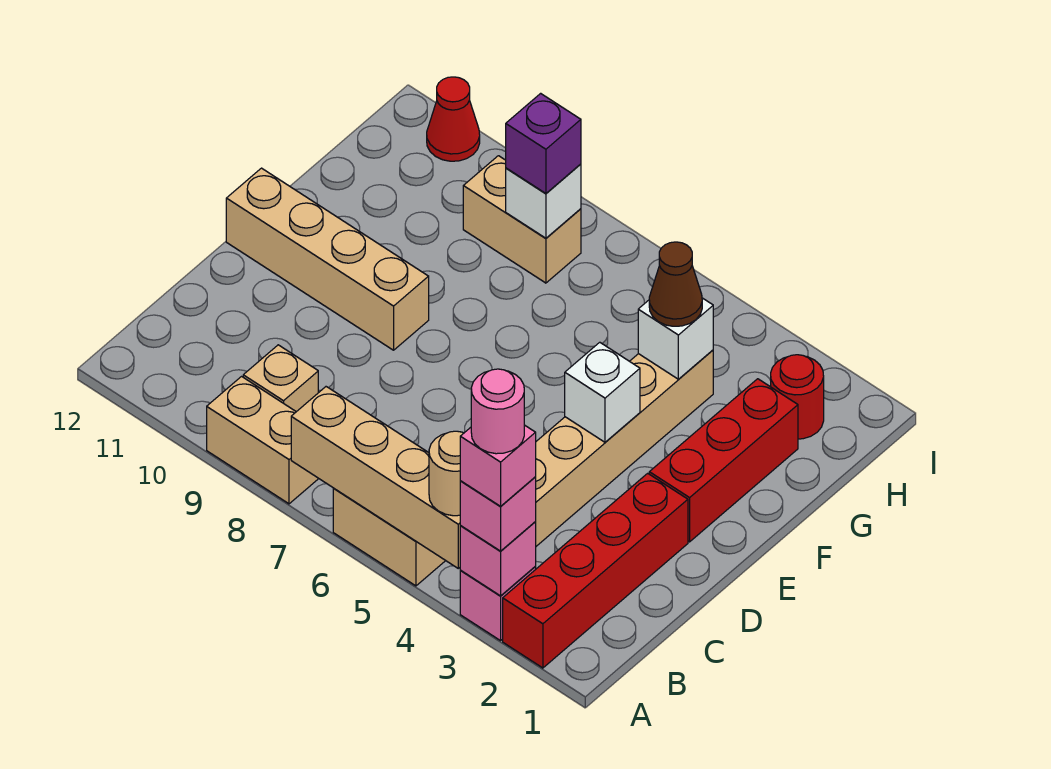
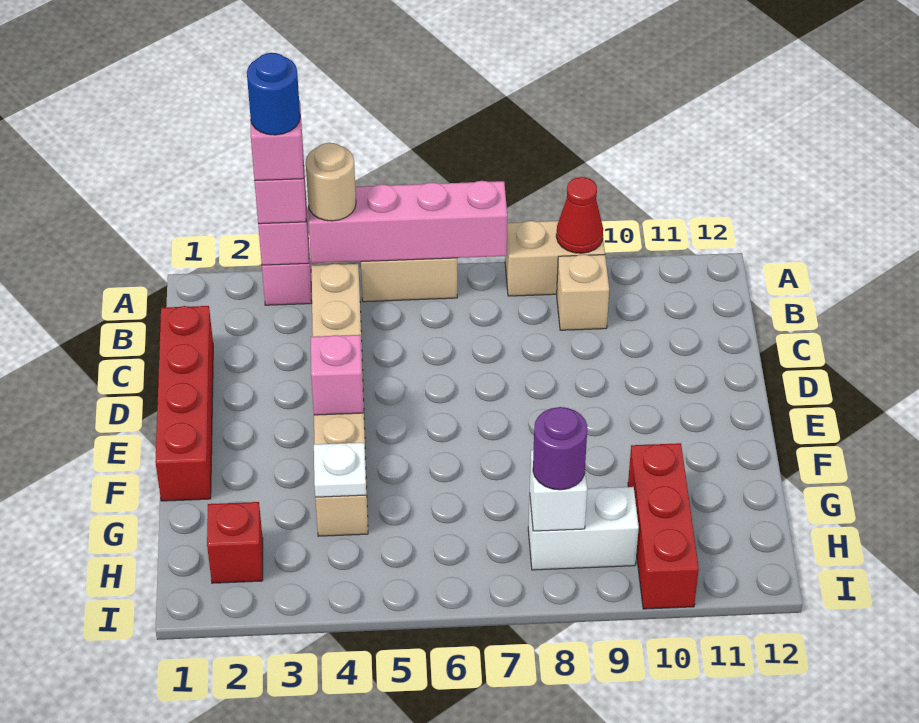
red brick A2:D2 level 1 -> red brick C1:F1 level 1
pink round brick A3 level 5 -> blue round brick A3 level 5
tan brick A4:A7 level 2 -> pink brick A4:A7 level 2
red brick E2:G2 level 1 -> red brick G10:I10 level 1
white brick E4 level 2 -> pink brick E4 level 2
tan brick E9:E12 level 1 -> none
white brick G4 level 2 -> white plate G4 level 2
brown cone G4 level 3 -> none
red round brick H2 level 1 -> red brick H2 level 1
tan brick H8:H9 level 1 -> white brick H8:H9 level 1
purple brick H8 level 3 -> purple round brick H8 level 3
red cone I11 level 1 -> red cone A9 level 2

